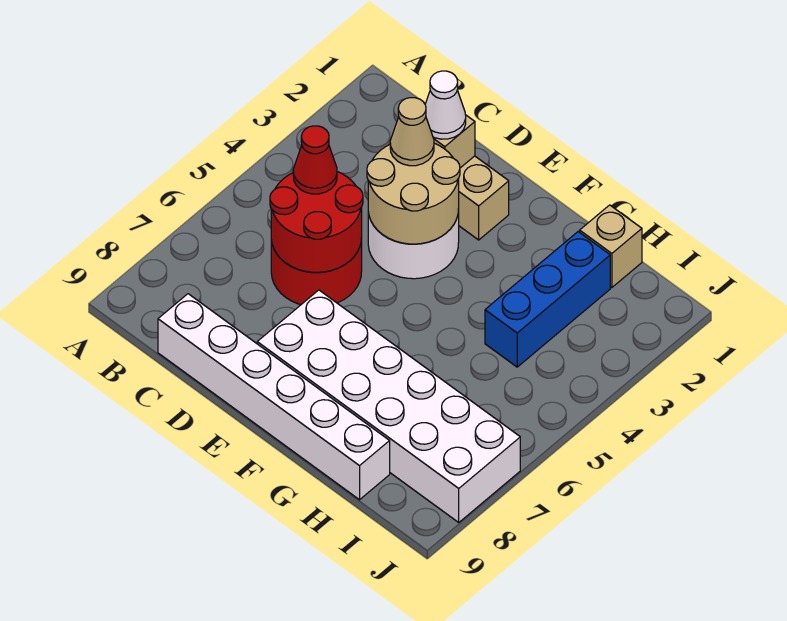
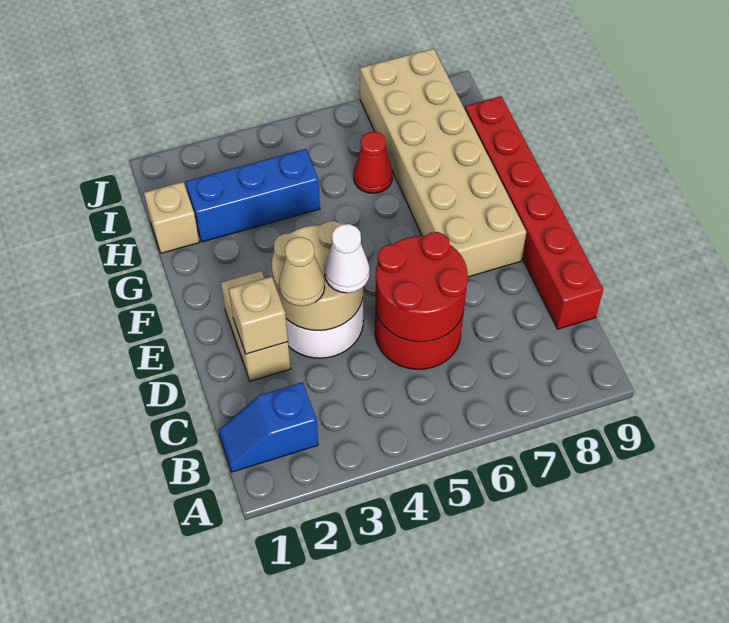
none -> blue slope B1:B2 level 1 top 2
red cone C5 level 3 -> red cone H6 level 1
white brick C9:H9 level 1 -> red brick C9:H9 level 1
white cone D2 level 3 -> white cone D4 level 3
white brick E7:J8 level 1 -> tan brick E7:J8 level 1

